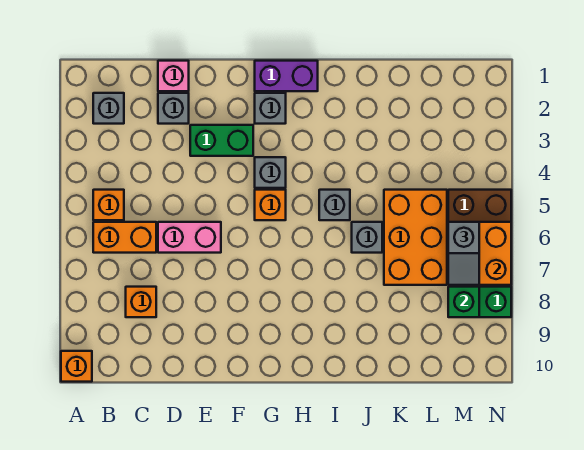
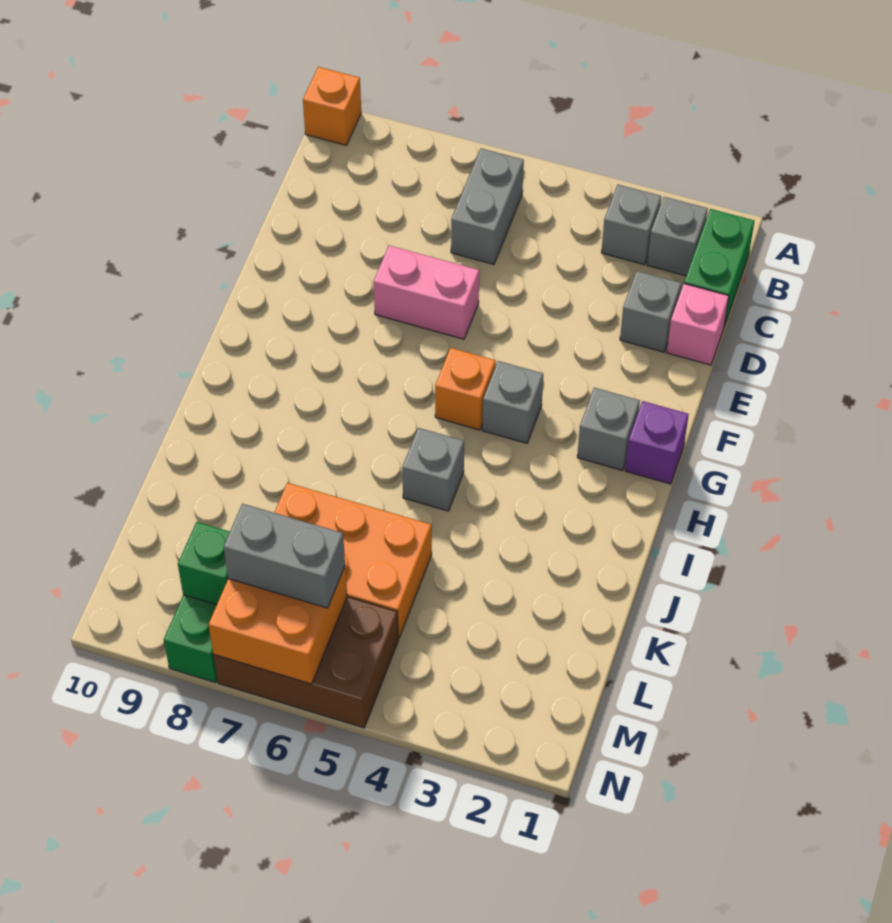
orange brick B5 level 1 -> none
orange brick B6:C6 level 1 -> grey brick B6:C6 level 1
orange brick C8 level 1 -> none
pink brick D6:E6 level 1 -> pink brick E6:E7 level 1
green brick E3:F3 level 1 -> green brick B1:C1 level 1
purple brick G1:H1 level 1 -> purple brick G1 level 1
grey brick J6 level 1 -> grey brick B3 level 1
grey slope M6:M7 level 3 top 6 -> grey brick M6:M7 level 3

